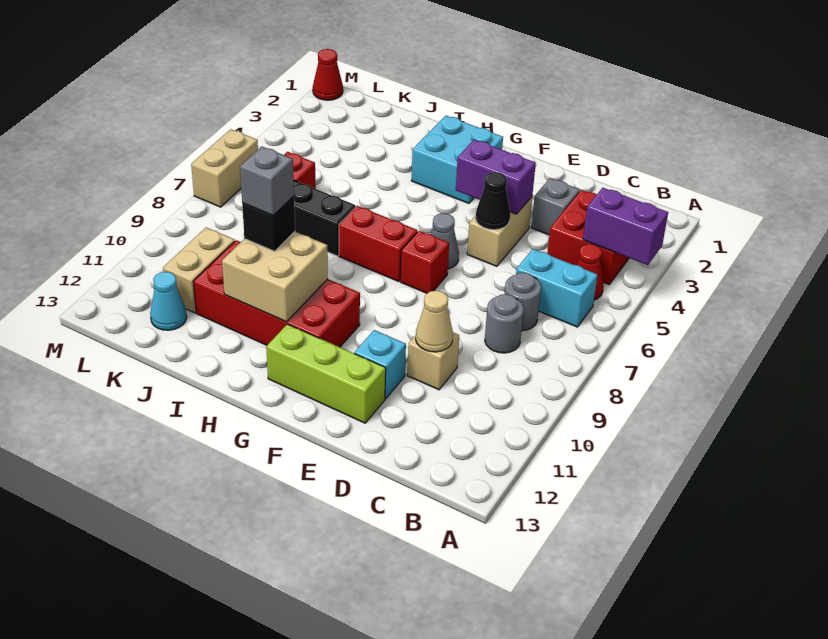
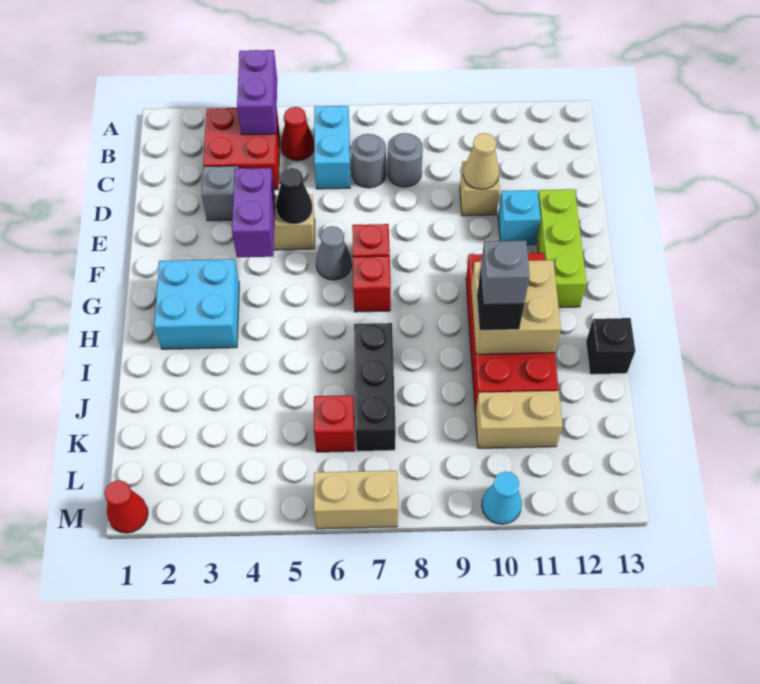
red brick G7:H7 level 1 -> red brick G7 level 1
none -> black brick I13 level 1
cyan cone K12 level 1 -> cyan cone M10 level 1

